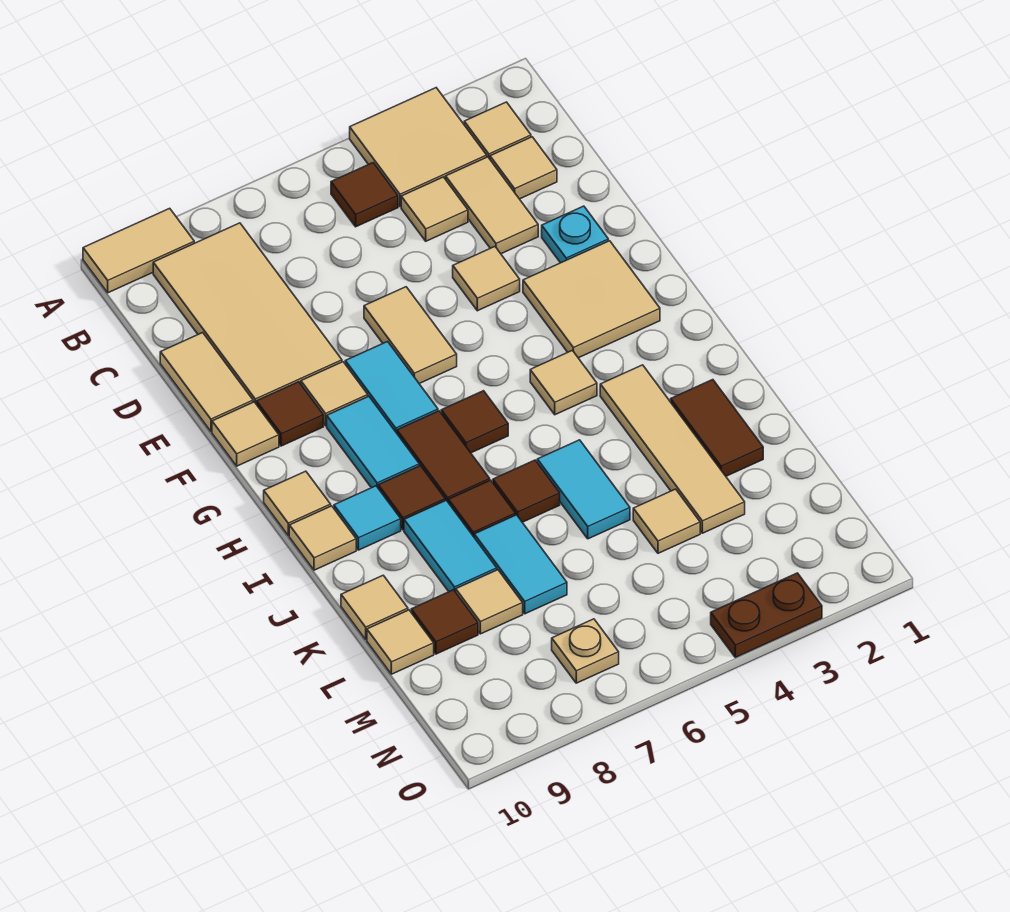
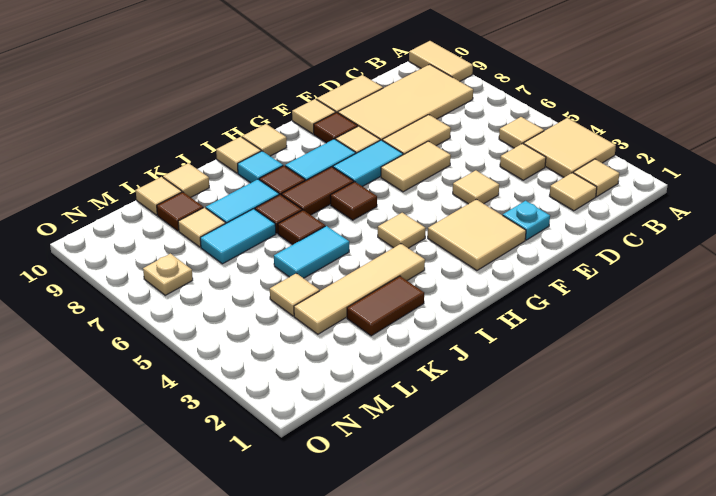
brown tile B5 level 1 -> tan tile B5 level 1
tan tile C3:D3 level 1 -> tan tile D7:E7 level 1
brown plate O3:O4 level 1 -> none

